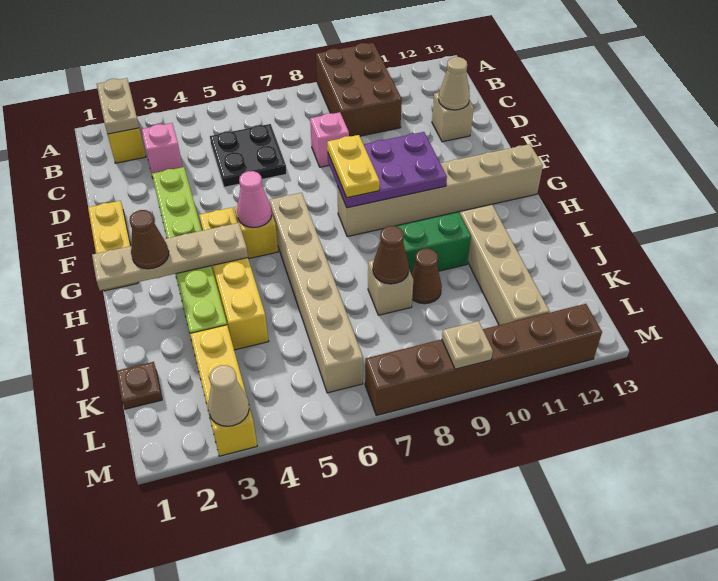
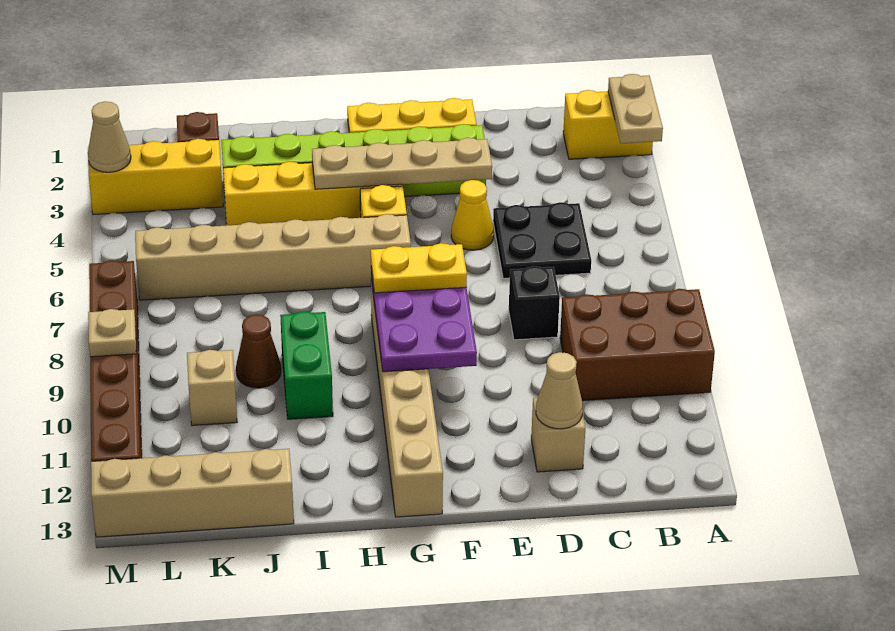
tan plate A2:B2 level 2 -> tan plate A2:A3 level 2
pink brick C3 level 1 -> none
pink brick D8 level 1 -> black brick D8 level 1
none -> yellow cone E5 level 1
pink cone G5 level 2 -> none
tan plate H1:H4 level 2 -> tan plate E4:H4 level 2
brown cone H2 level 3 -> none
tan brick I11:L11 level 1 -> tan brick J13:M13 level 1
tan brick J8 level 1 -> tan brick K10 level 1
brown cone J8 level 2 -> none

